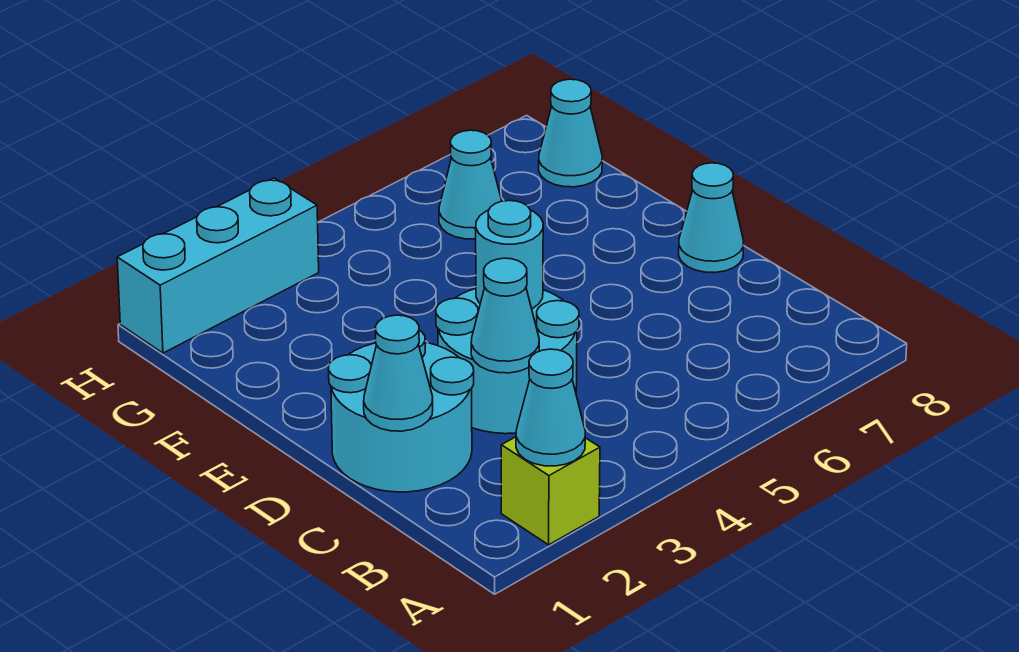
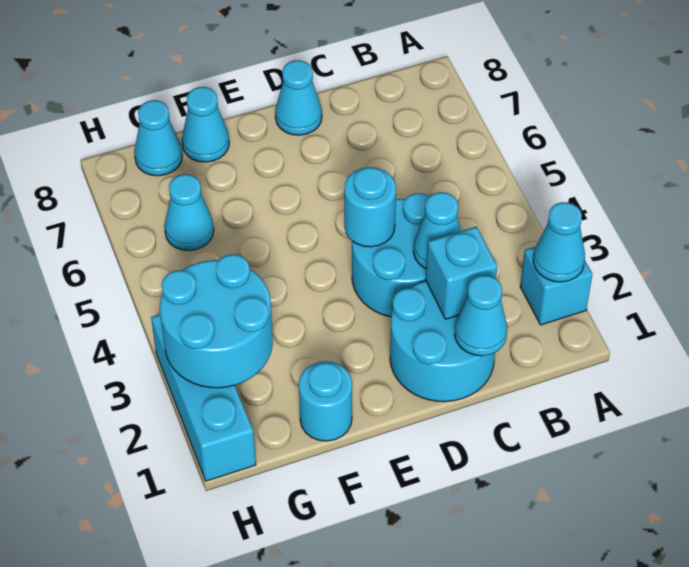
lime brick A2 level 1 -> cyan brick A2 level 1
none -> cyan brick C2 level 2
none -> cyan round brick F1 level 1
none -> cyan cone F8 level 1
none -> cyan round brick G2:H3 level 2

